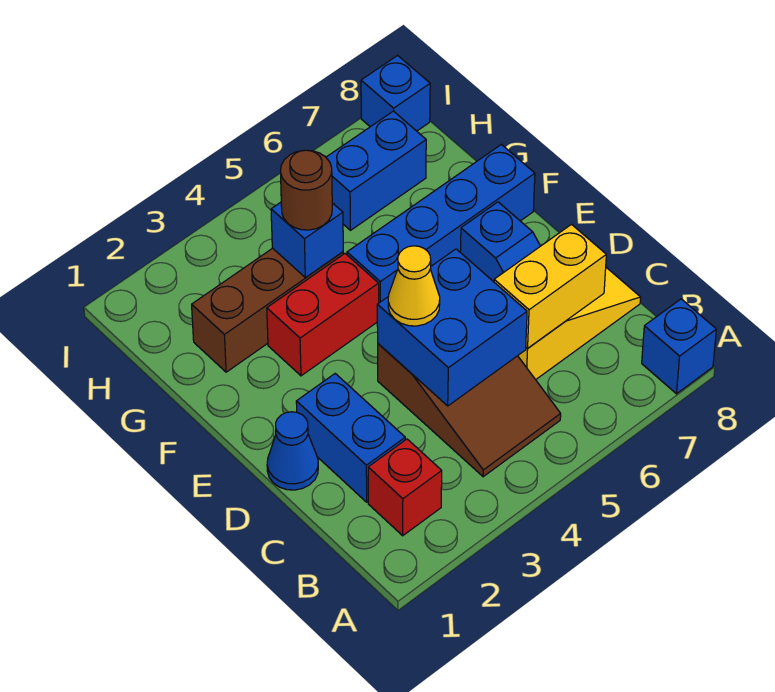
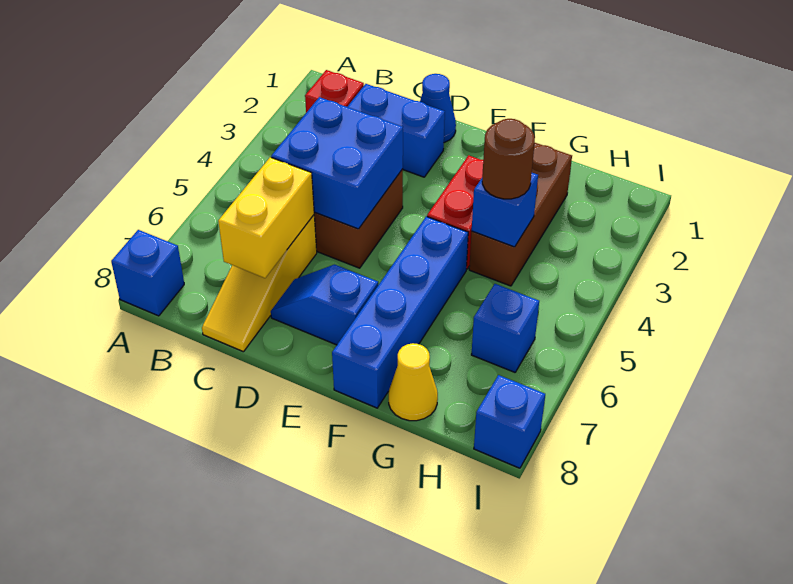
yellow cone D4 level 3 -> yellow cone G8 level 1
blue brick H6:H7 level 1 -> blue brick H6 level 1

